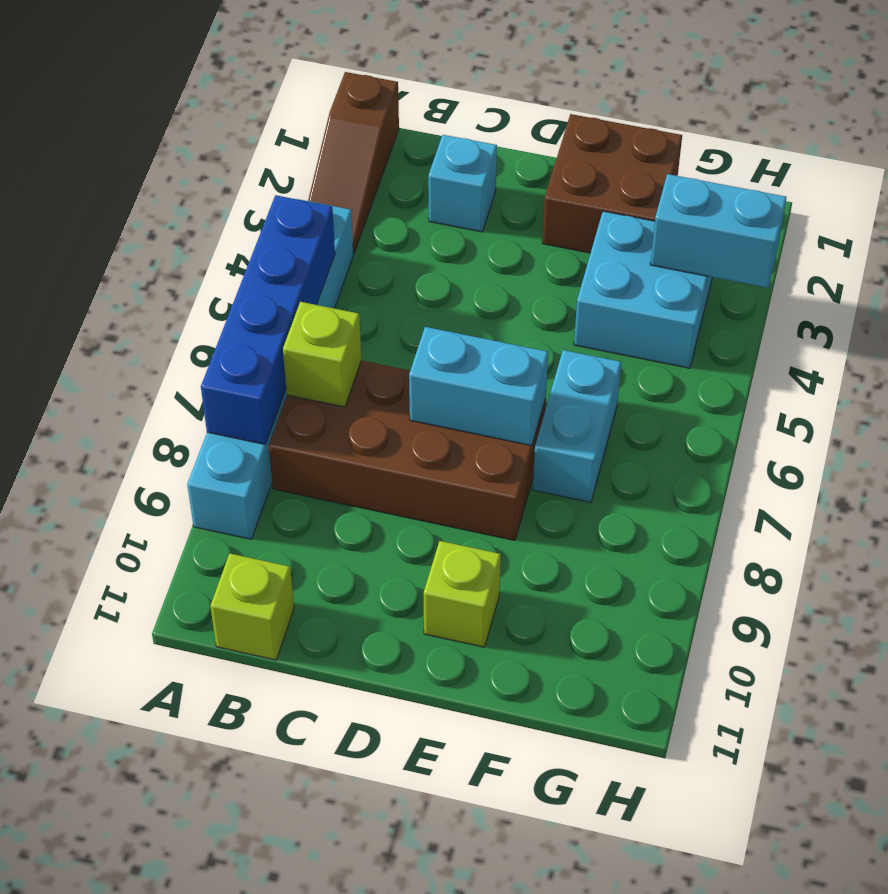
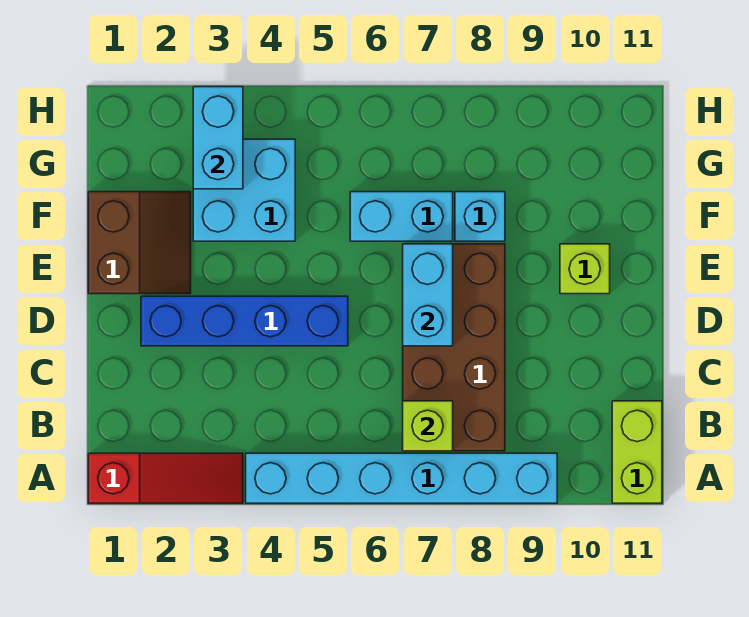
brown slope A1:A3 level 1 top 1 -> red slope A1:A3 level 1 top 1
blue brick A5:A8 level 2 -> blue brick D2:D5 level 1
lime brick B11 level 1 -> lime brick A11:B11 level 1
cyan brick C2 level 1 -> cyan brick F8 level 1
brown brick E1:F2 level 1 -> brown slope E1:F2 level 1 top 1

